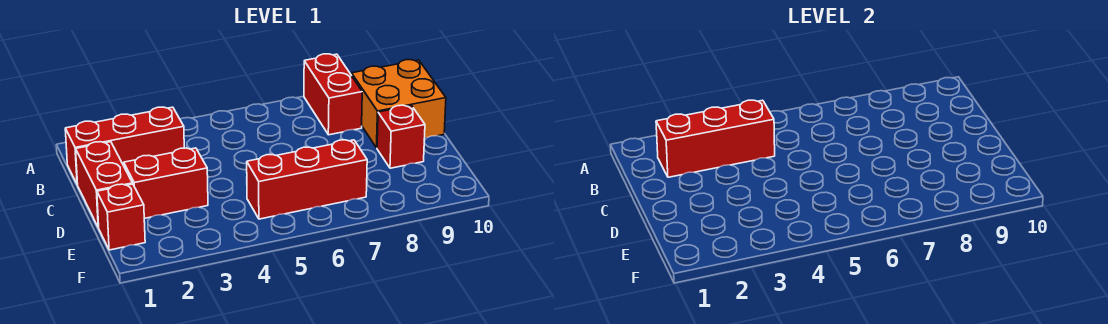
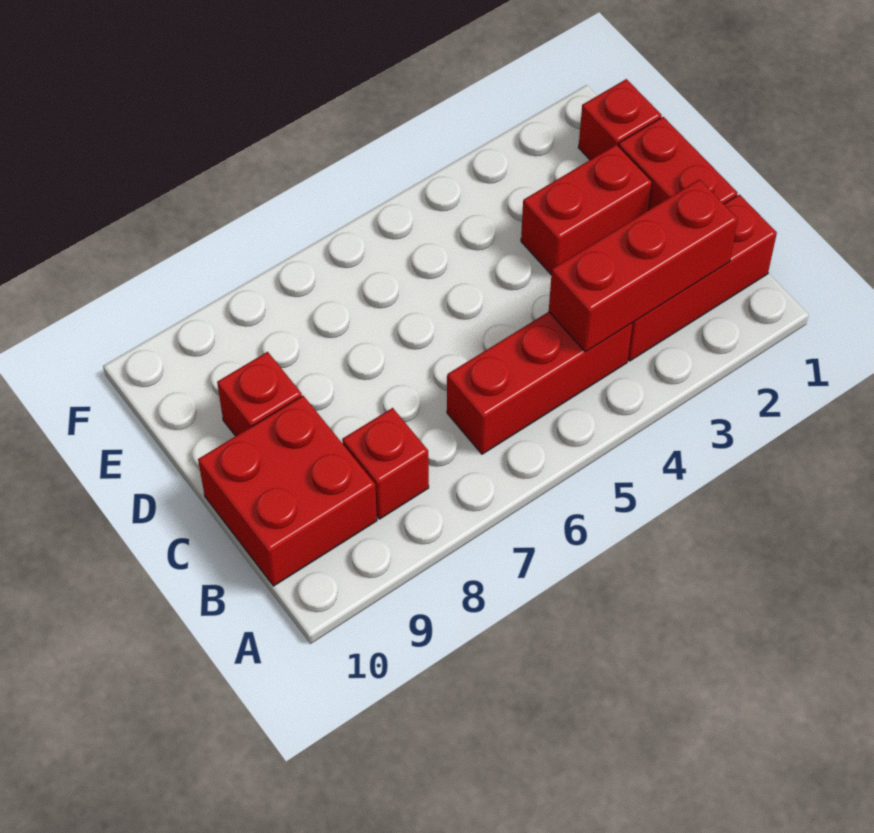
red brick A8:B8 level 1 -> red brick B8 level 1
orange brick B9:C10 level 1 -> red brick B9:C10 level 1
red brick E5:E7 level 1 -> red brick B4:B6 level 1

